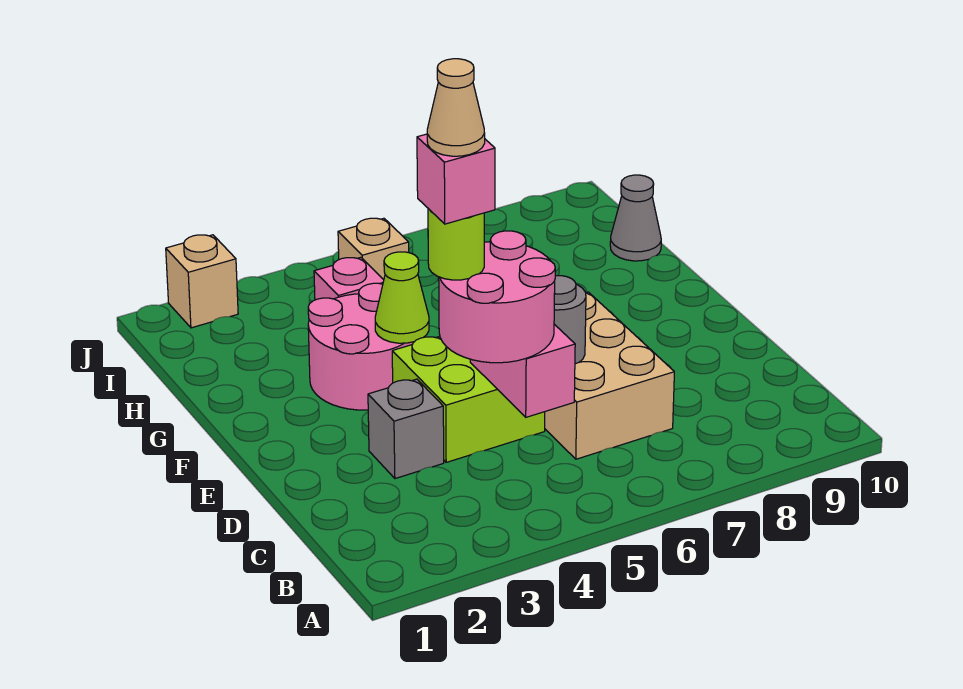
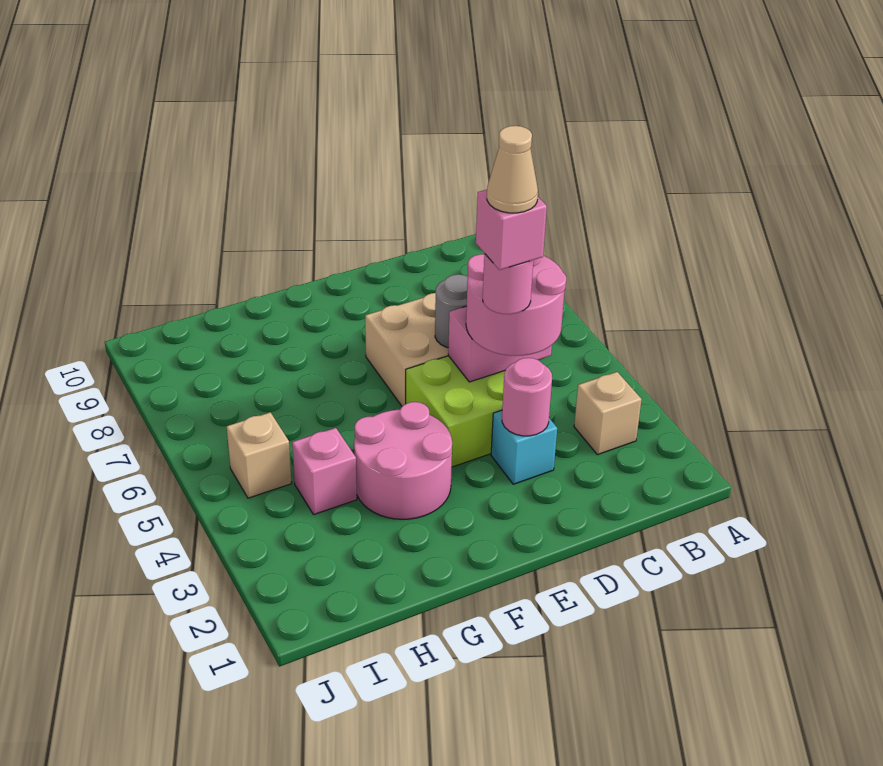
grey brick D3 level 1 -> cyan brick D3 level 1
none -> pink round brick D3 level 2
lime round brick D4 level 4 -> pink round brick D4 level 4
lime cone F4 level 2 -> none
grey cone H10 level 1 -> none
tan brick J2 level 1 -> tan brick B3 level 1

